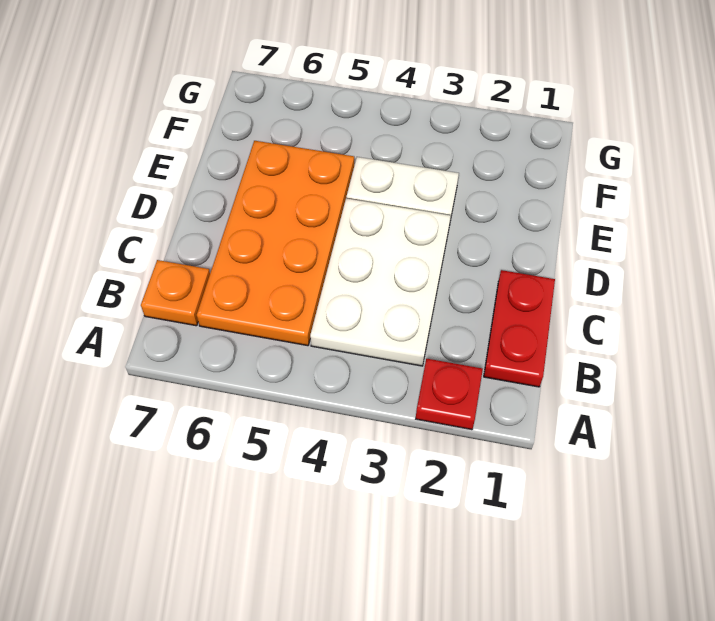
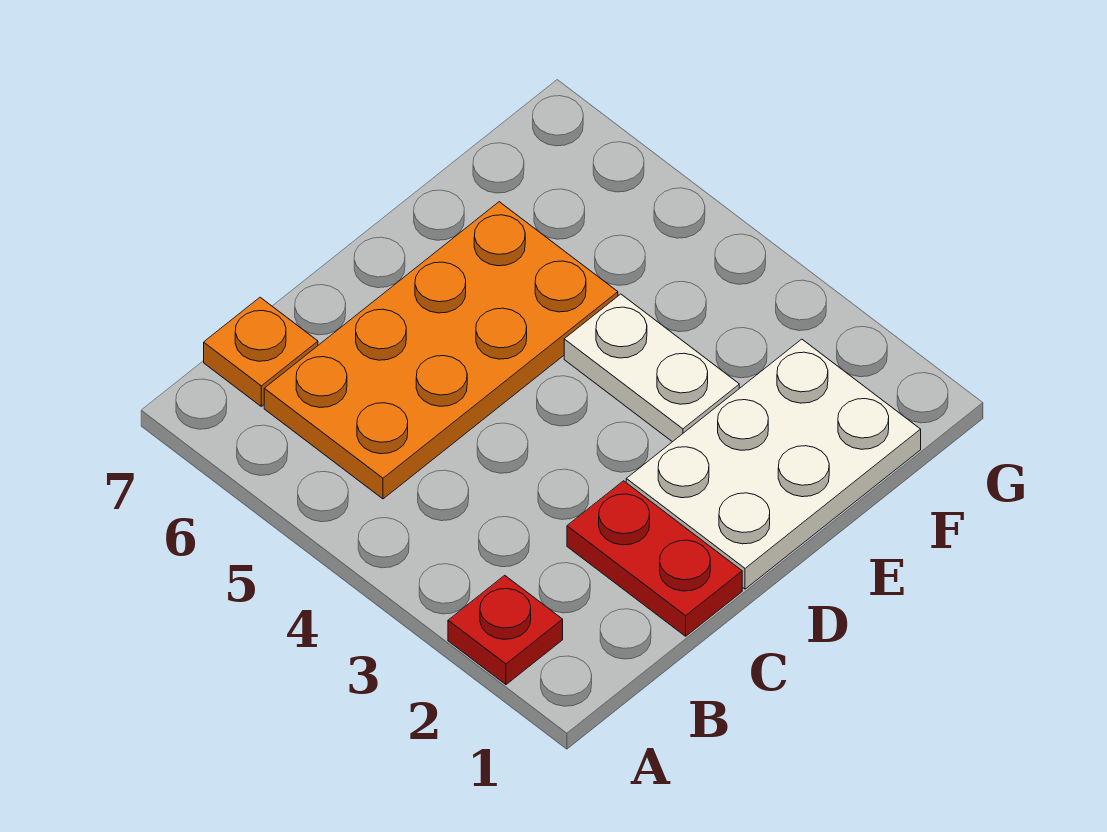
red plate B1:C1 level 1 -> red plate C1:C2 level 1
white plate B3:D4 level 1 -> white plate D1:F2 level 1

